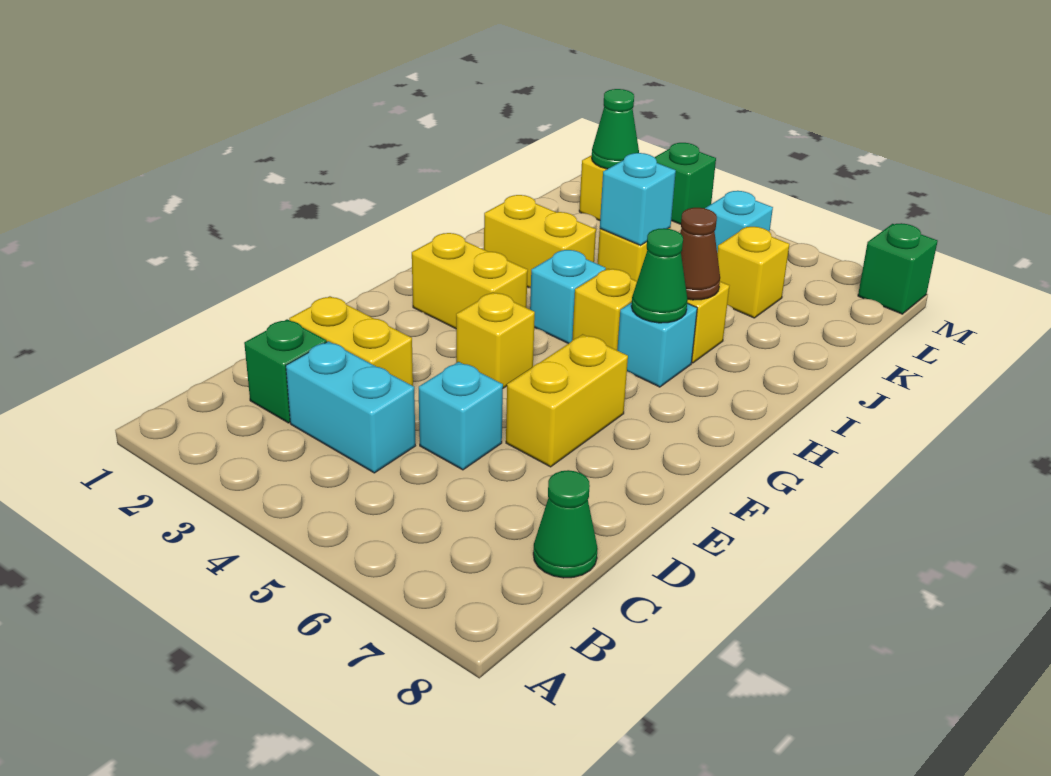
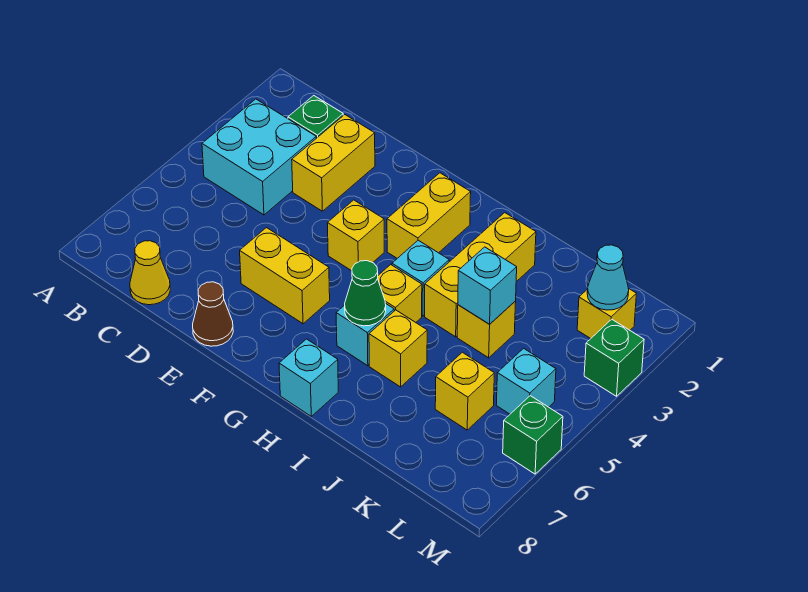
cyan brick C3:C4 level 1 -> cyan brick B3:C4 level 1
green cone C8 level 1 -> yellow cone C8 level 1
cyan brick D5 level 1 -> cyan brick H8 level 1
yellow brick I2:I3 level 1 -> yellow brick I2:I4 level 1
brown cone I6 level 2 -> brown cone E8 level 1
green cone L2 level 2 -> cyan cone L2 level 2
green brick M8 level 1 -> green brick M6 level 1

